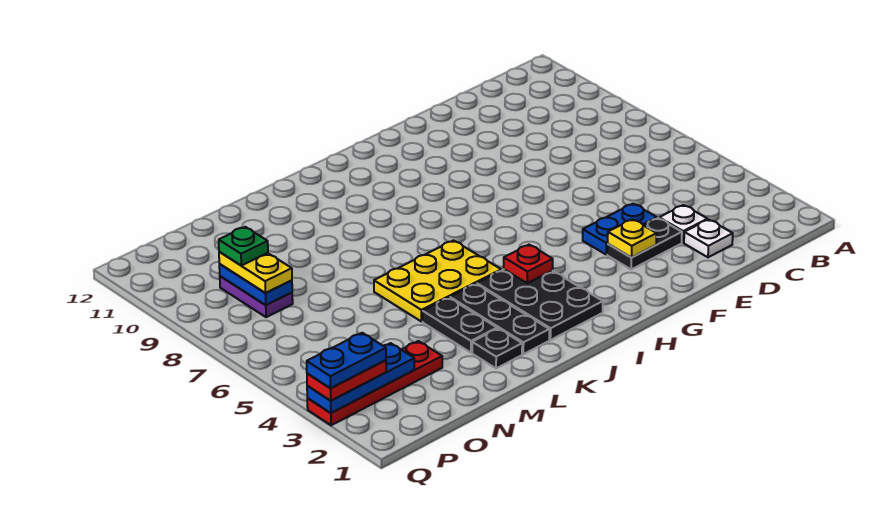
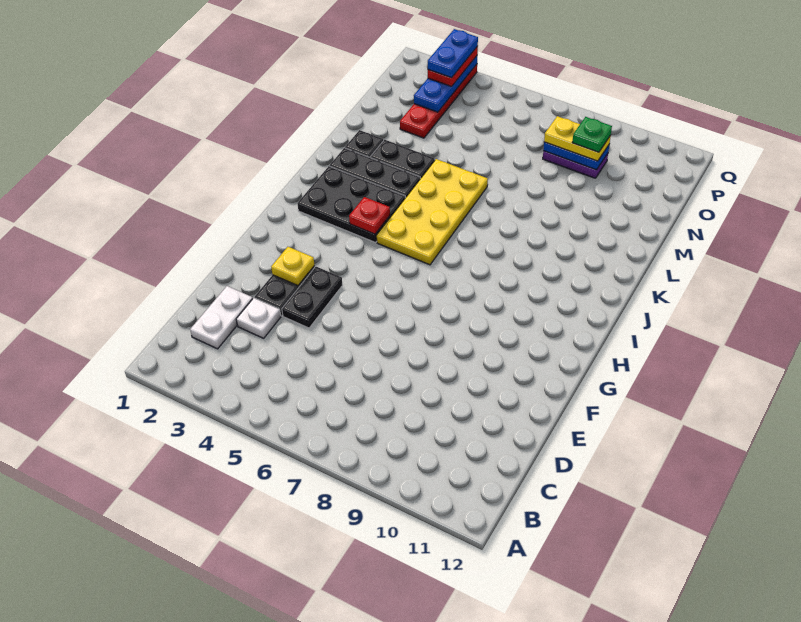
white plate D2 level 1 -> white plate C2:D2 level 1
blue plate E4:F4 level 1 -> black plate E4:F4 level 1
yellow plate J5:L6 level 1 -> yellow plate I5:L6 level 1

